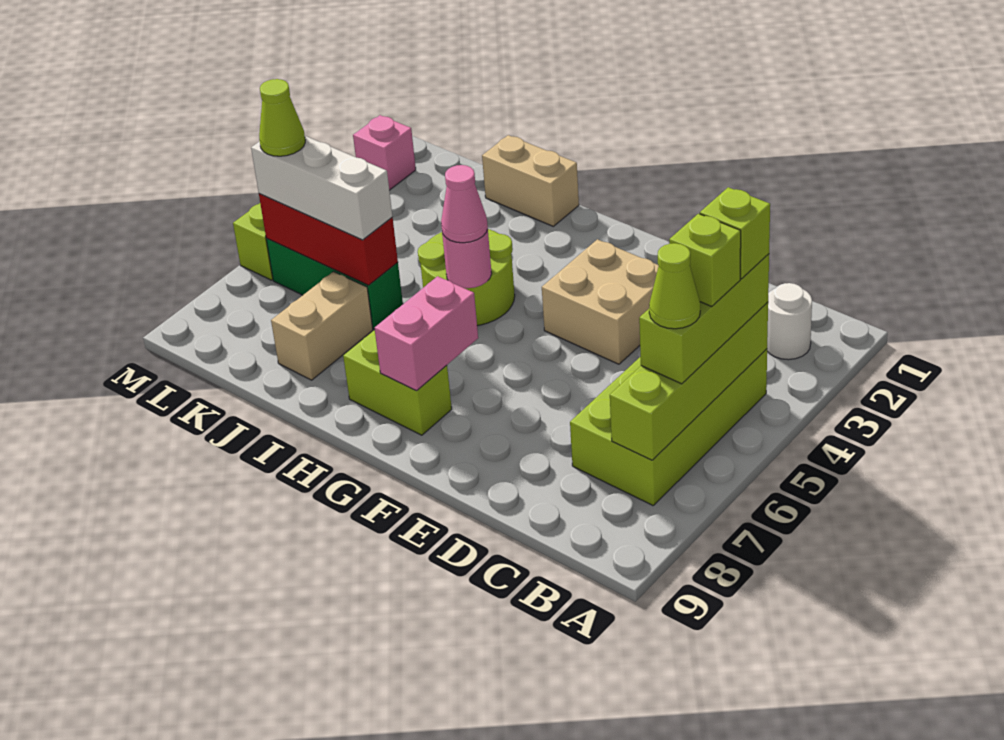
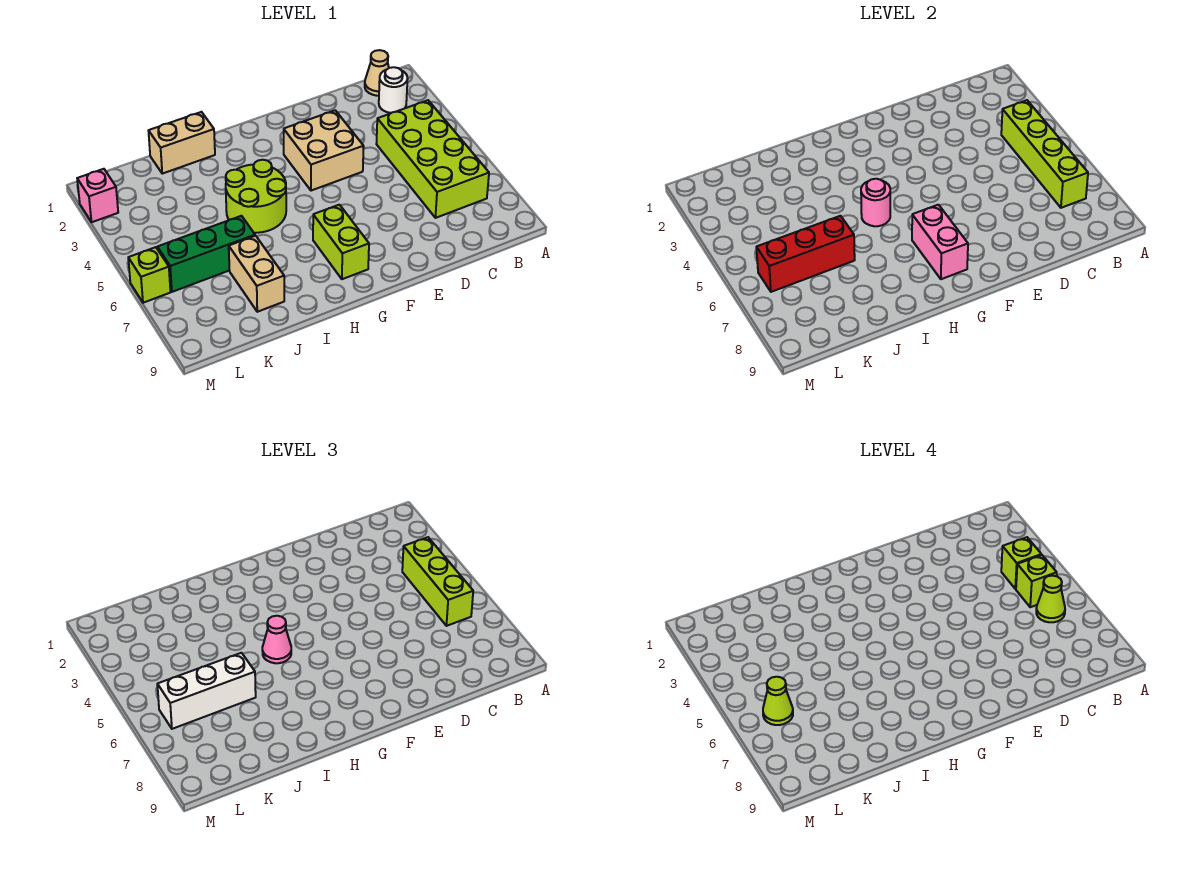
none -> tan cone B1 level 1
lime brick G8:H8 level 1 -> lime brick G7:G8 level 1

